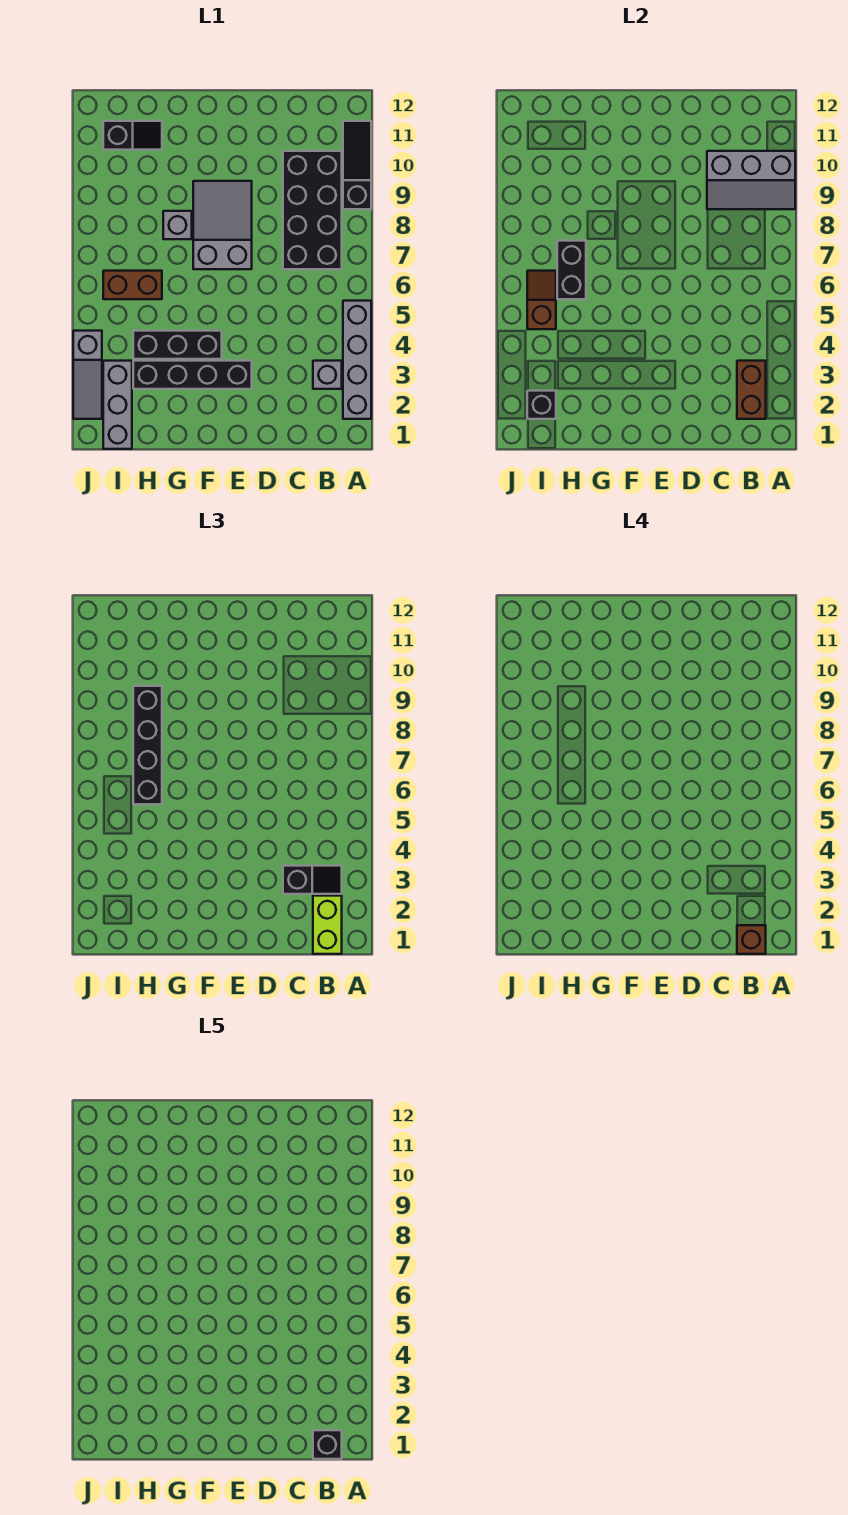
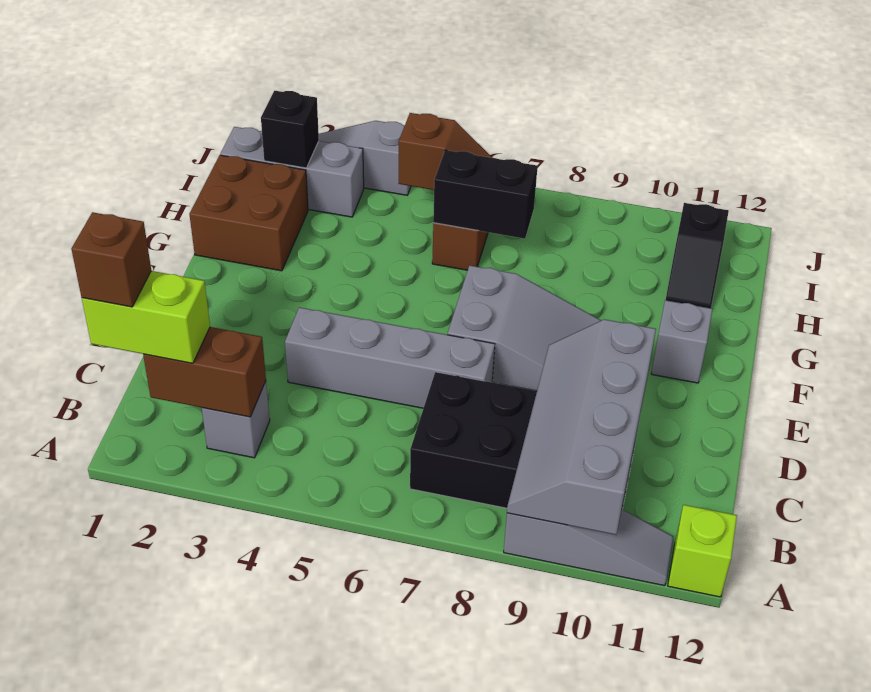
grey brick A2:A5 level 1 -> grey brick D4:D7 level 1
black slope A9:A11 level 1 top 9 -> grey slope A9:A11 level 1 top 9
grey slope A9:C10 level 2 top 10 -> grey slope A9:D10 level 2 top 10
none -> lime brick A12 level 1
black brick B1 level 5 -> none
black slope B3:C3 level 3 top C -> none
black brick E3:H3 level 1 -> none
black brick F4:H4 level 1 -> none
none -> brown brick G1:H2 level 1
grey brick G8 level 1 -> grey brick F11 level 1
black brick H6:H9 level 3 -> none

